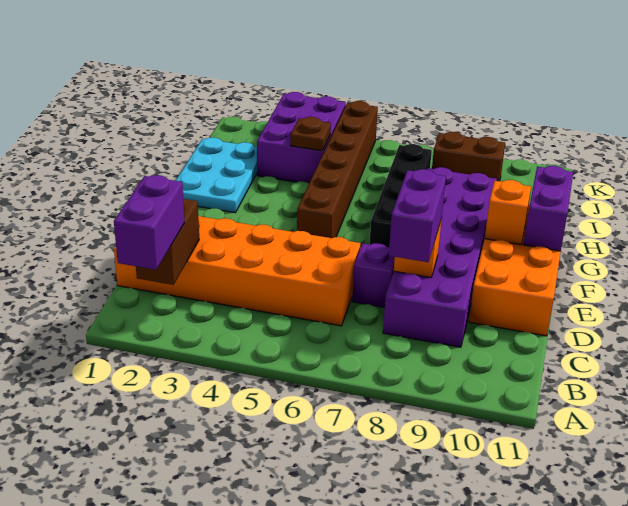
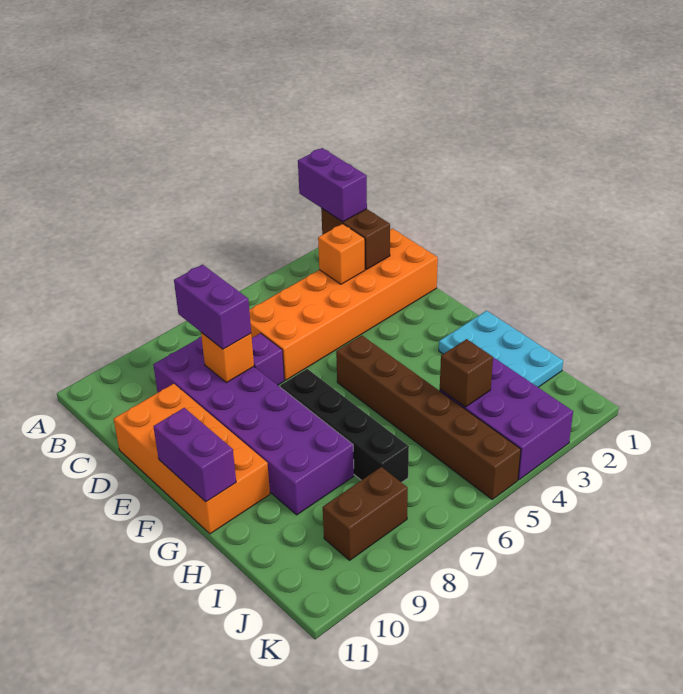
orange brick F10 level 2 -> orange brick C3 level 2
brown plate I4 level 2 -> brown brick I4 level 2

